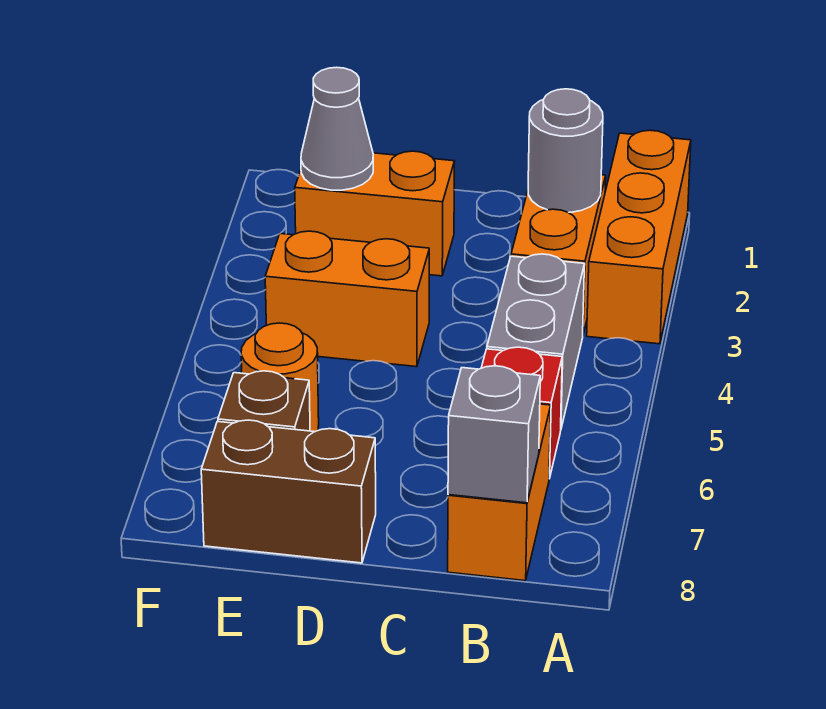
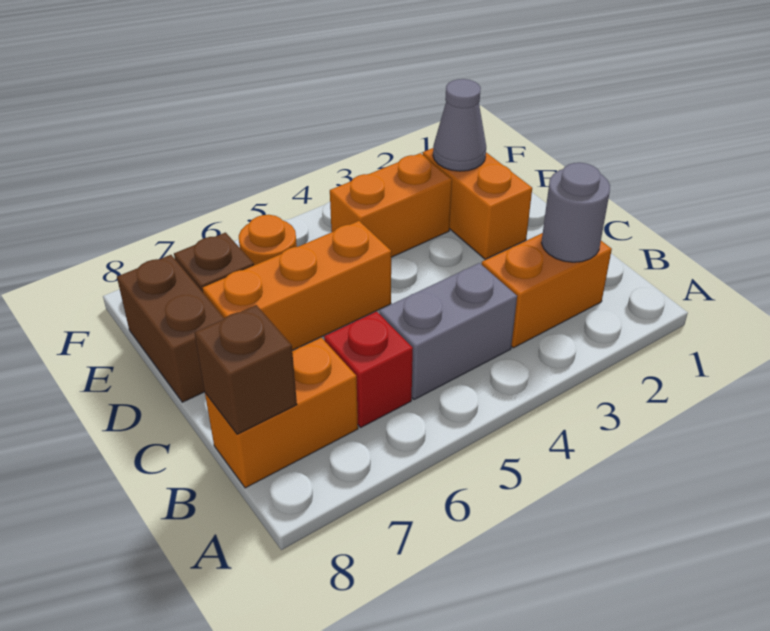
orange brick A1:A3 level 1 -> orange brick D5:D7 level 1
grey brick B8 level 2 -> brown brick B8 level 2
orange brick D4:E4 level 1 -> orange brick E3:E4 level 1

